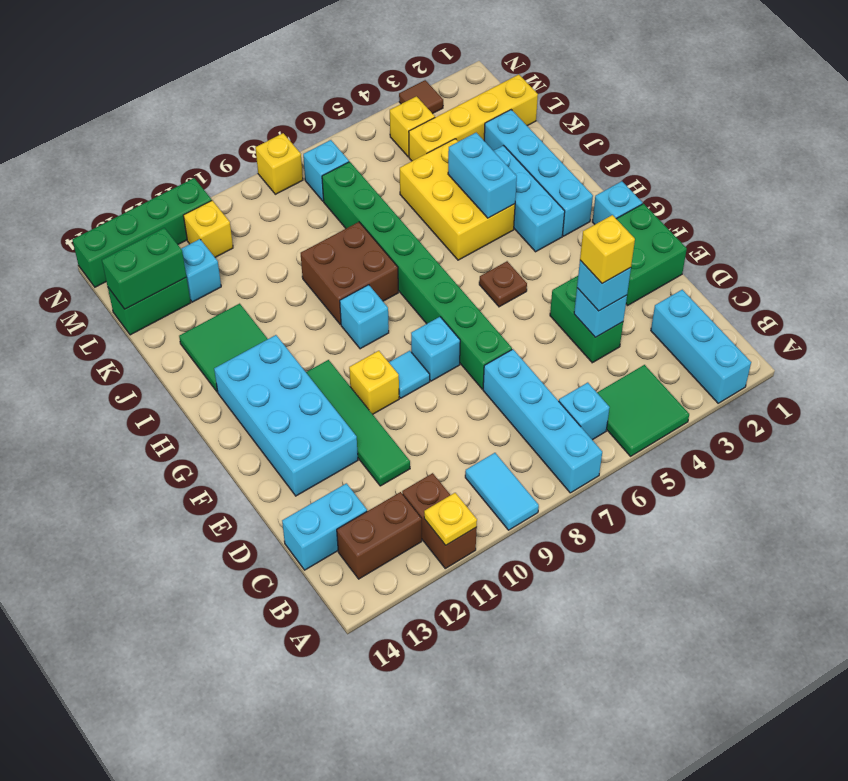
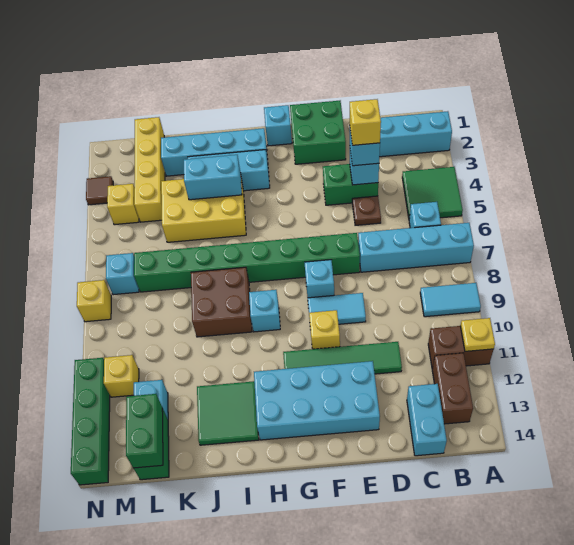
cyan tile F9 level 1 -> cyan tile E9:F9 level 1
brown plate G5 level 1 -> brown plate D5 level 1

